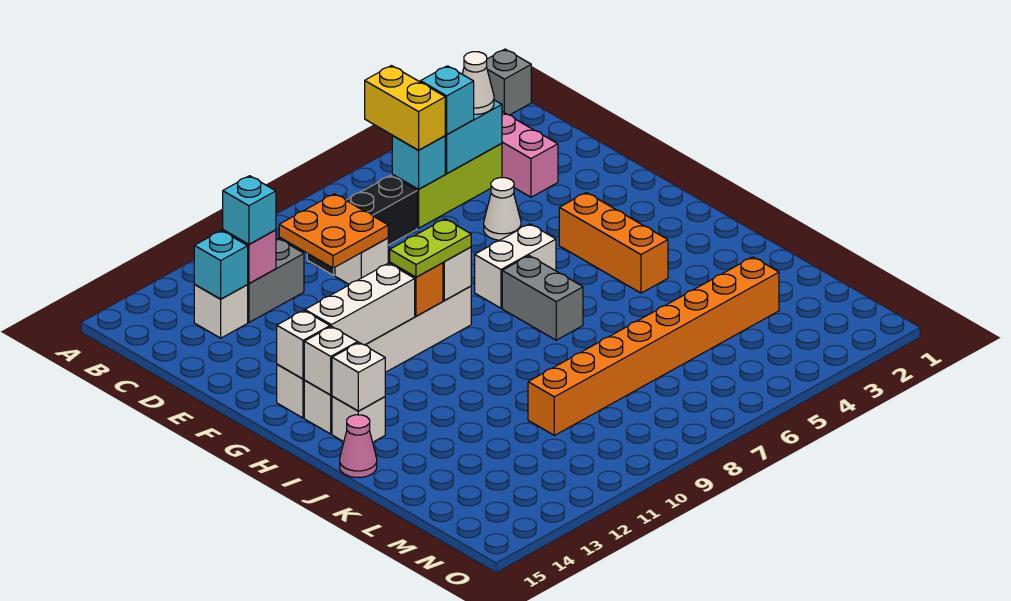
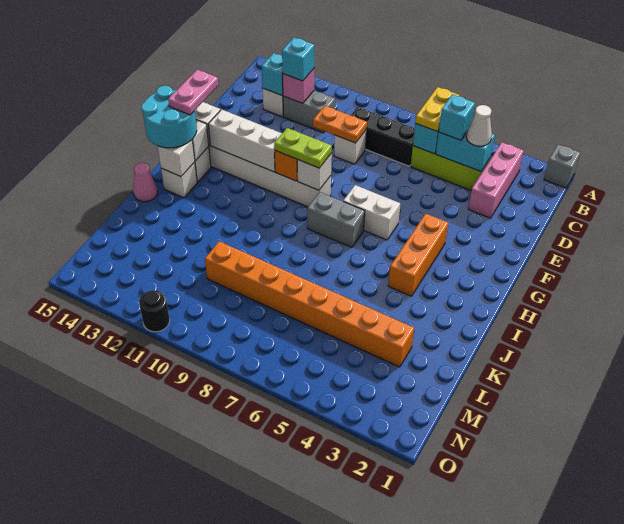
yellow brick B6:C6 level 3 -> yellow plate B6:C6 level 3
orange plate C9:D10 level 2 -> orange plate D9:D10 level 2
white cone E5 level 1 -> none
none -> pink plate G14:H14 level 4
grey brick H7:I7 level 1 -> grey brick H7:H8 level 1
none -> cyan round brick H14:I15 level 3
none -> black round brick O11 level 1

